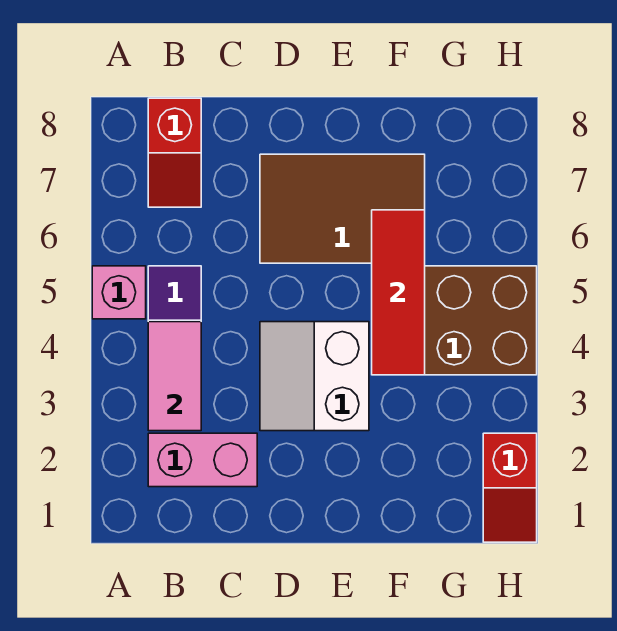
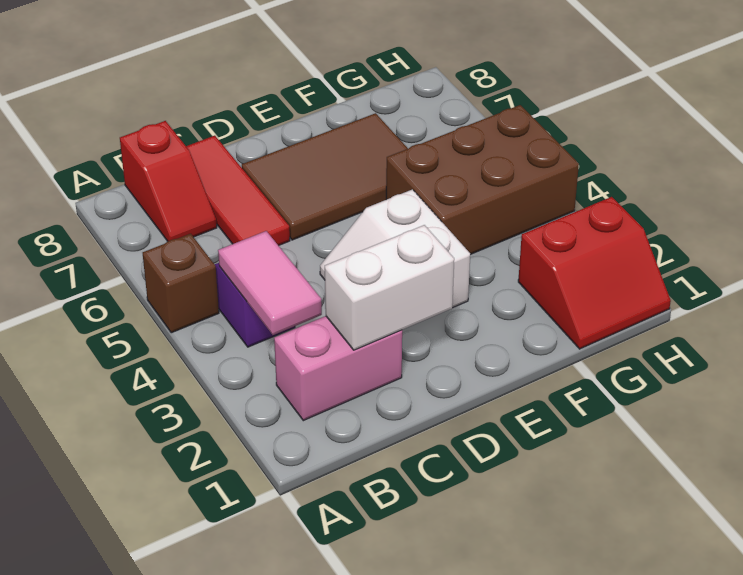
pink brick A5 level 1 -> brown brick A5 level 1
none -> white brick C2:D2 level 2
red tile F4:F6 level 2 -> red tile C6:C8 level 1
red slope H1:H2 level 1 top 2 -> red slope G1:H2 level 1 top 2

